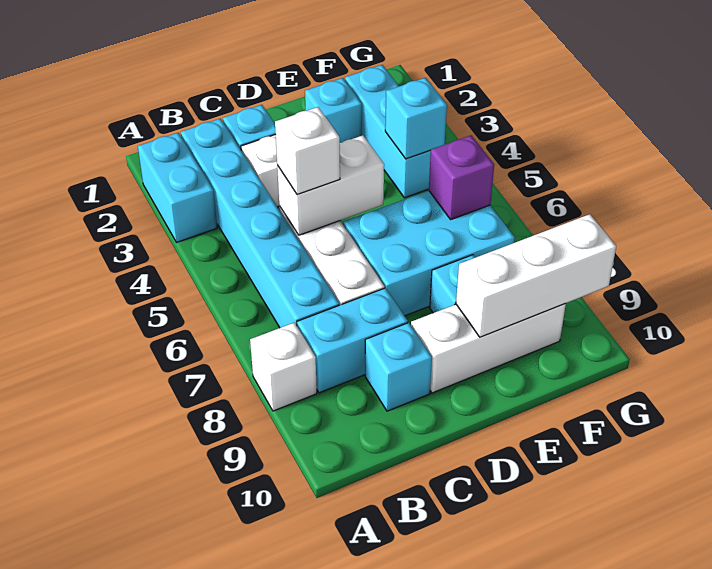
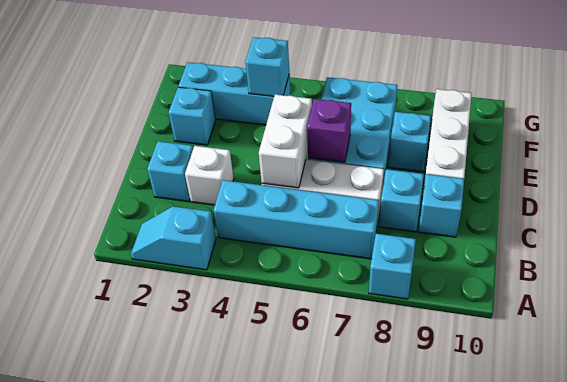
cyan brick A2:A3 level 1 -> cyan slope A2:A3 level 1 top 3
white brick A8 level 1 -> cyan brick A8 level 1
cyan brick B2:B7 level 1 -> cyan brick B4:B7 level 1
cyan brick B8:C8 level 1 -> cyan brick C8 level 1
white brick C5 level 3 -> none
white brick E9:G9 level 2 -> none
purple brick F6 level 2 -> purple brick D6 level 2

